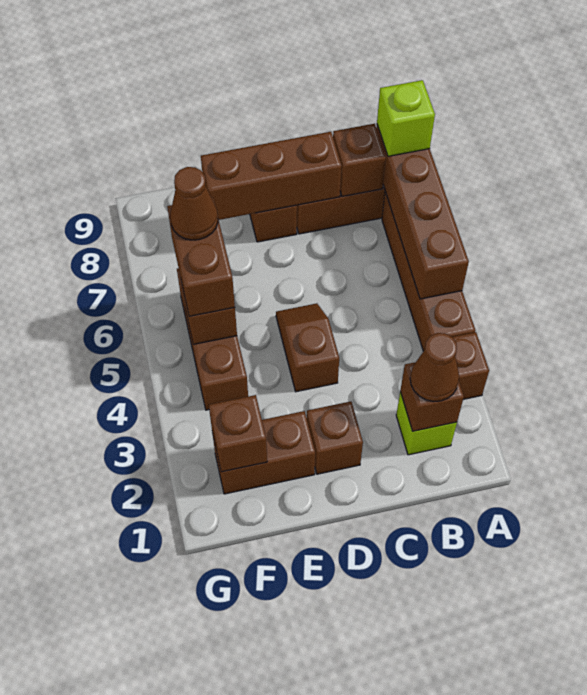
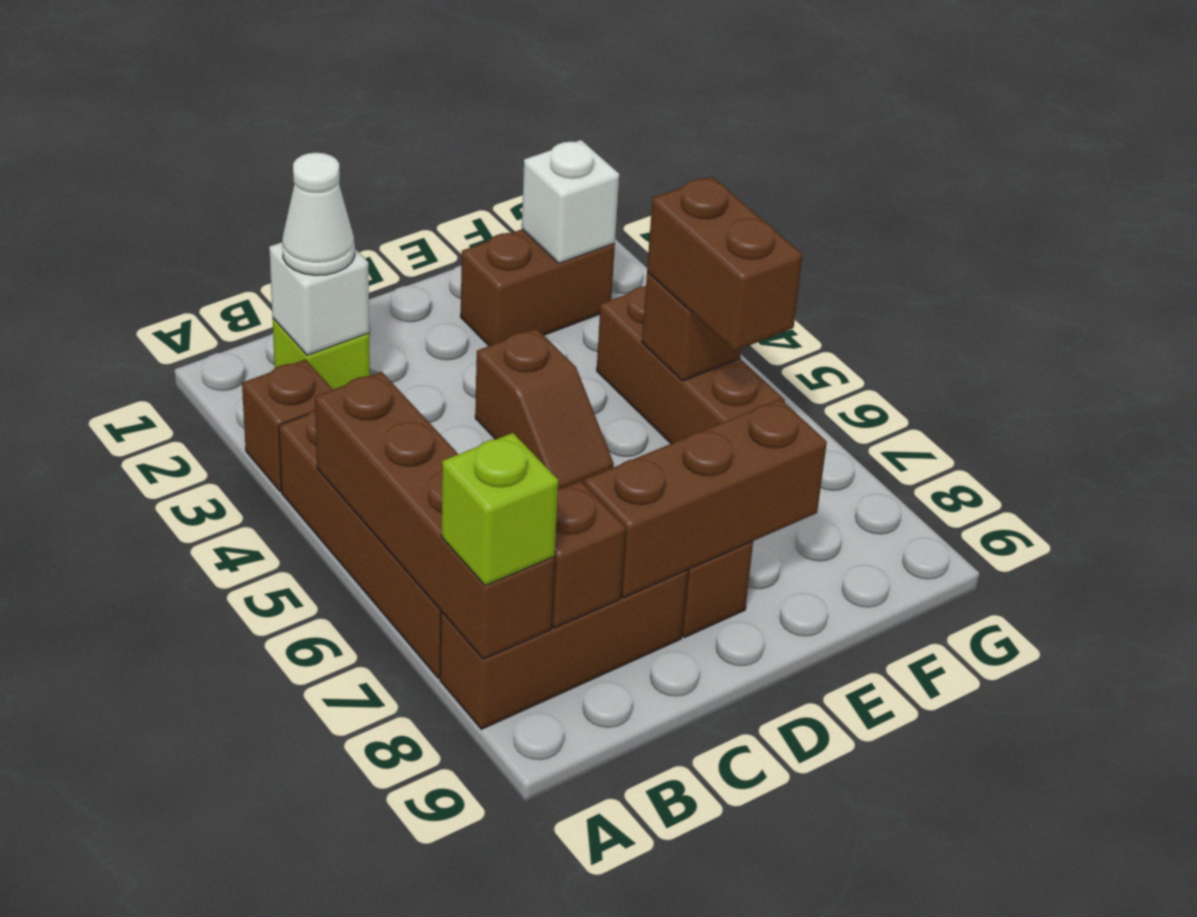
brown brick B2 level 2 -> white brick B2 level 2
brown cone B2 level 3 -> white cone B2 level 3
brown brick D2 level 1 -> none
brown brick F2 level 2 -> white brick F2 level 2
brown cone F6 level 4 -> none

